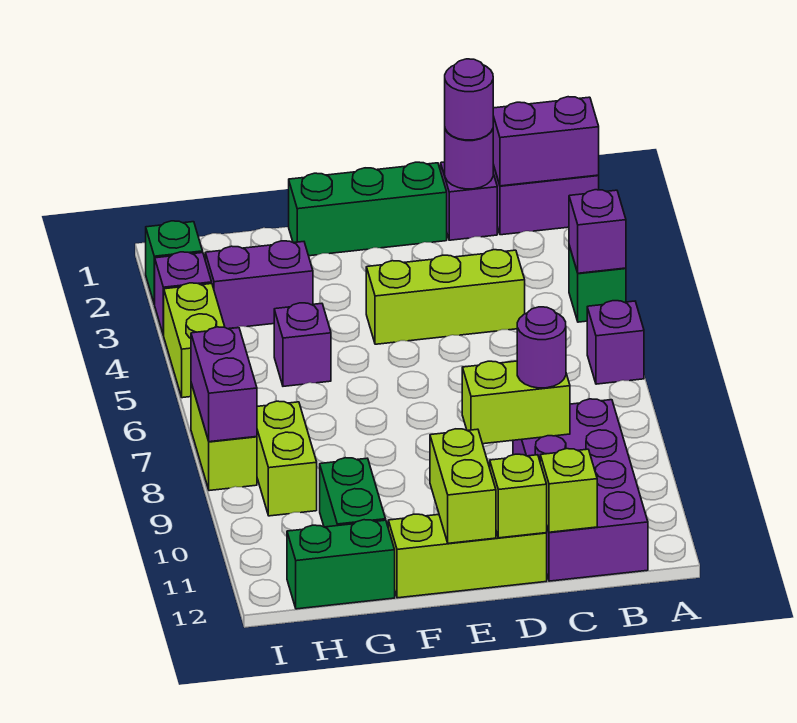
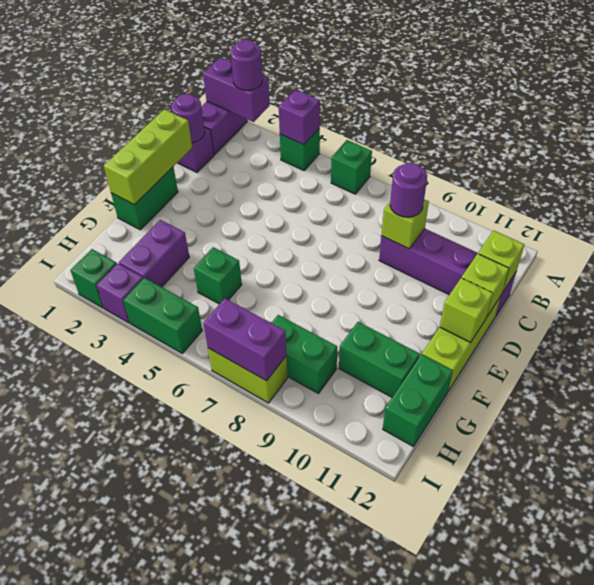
purple brick A1:B1 level 2 -> purple brick A1:A2 level 2
purple brick A6 level 1 -> green brick A6 level 1
purple brick B9:C12 level 1 -> purple brick C9:C12 level 1
purple round brick C1 level 3 -> purple round brick A2 level 3
lime brick C4:E4 level 1 -> lime brick D1:F1 level 2
lime brick C9:D9 level 2 -> lime brick C9 level 2
green brick D1:F1 level 1 -> green brick E1:F1 level 1
lime brick E11:E12 level 2 -> lime brick E12 level 2
purple brick G5 level 1 -> green brick G5 level 1
lime brick H8:H9 level 1 -> green brick H8:H9 level 1
lime brick I4:I5 level 1 -> green brick I4:I5 level 1

